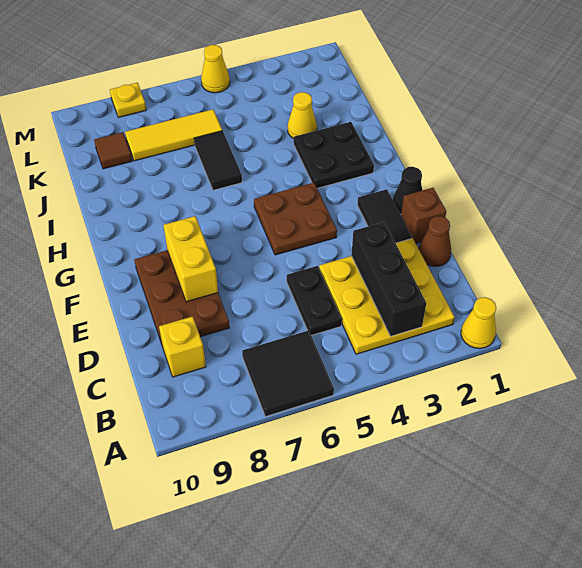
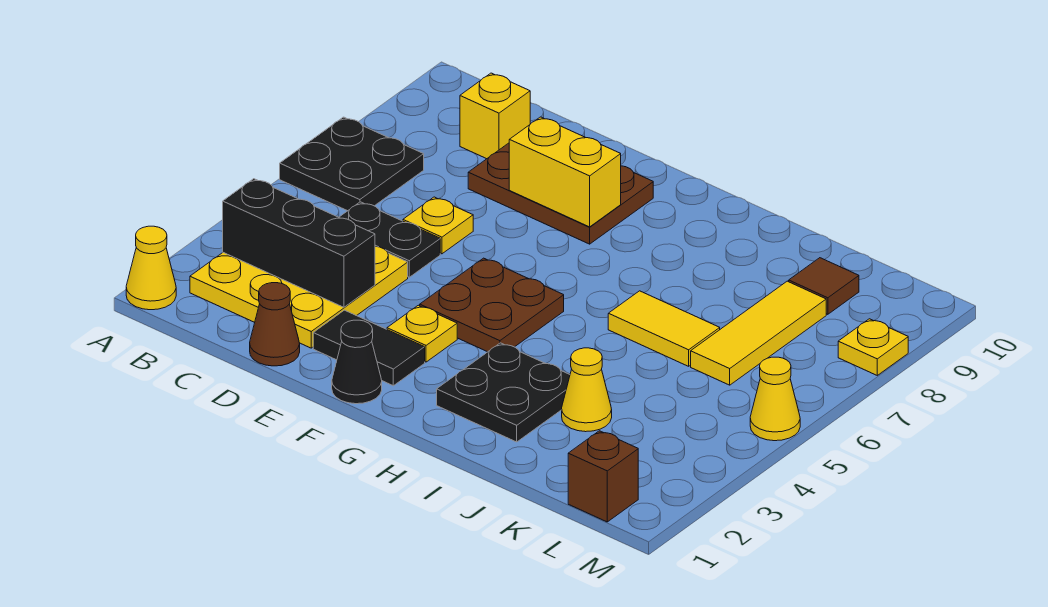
black tile A6:B7 level 1 -> black plate A6:B7 level 1
none -> yellow plate D6 level 1
brown brick E1 level 1 -> brown brick L1 level 1
none -> yellow plate F3 level 1
black tile I6:J6 level 1 -> yellow tile I6:J6 level 1

